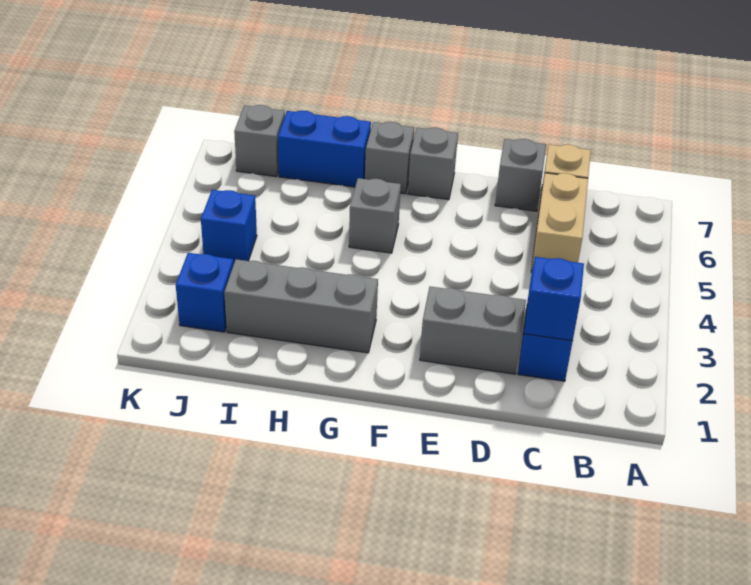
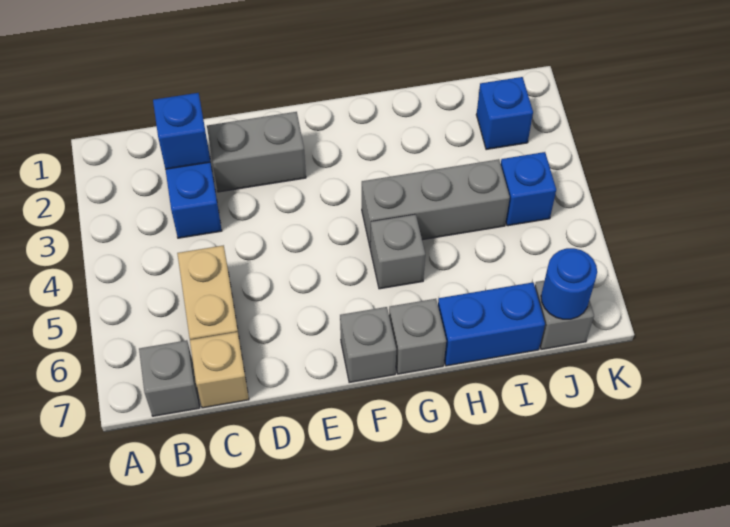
grey brick D7 level 1 -> grey brick B7 level 1
grey brick G2:I2 level 1 -> grey brick G4:I4 level 1
none -> blue round brick J7 level 2

